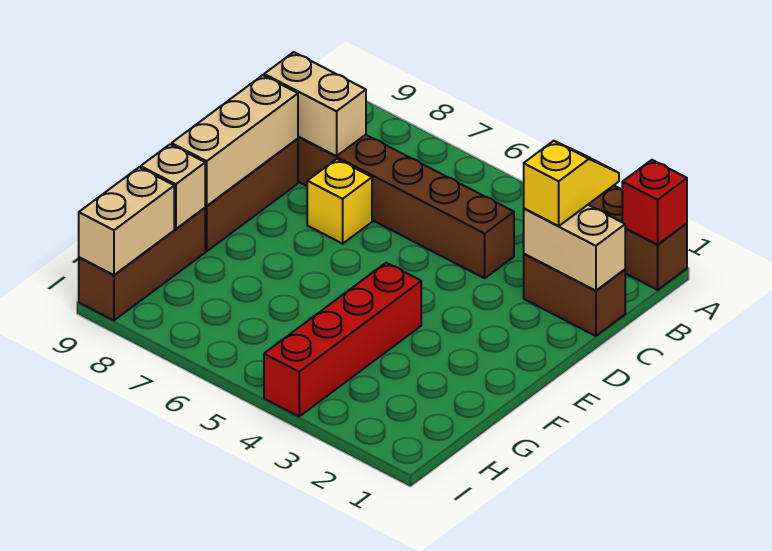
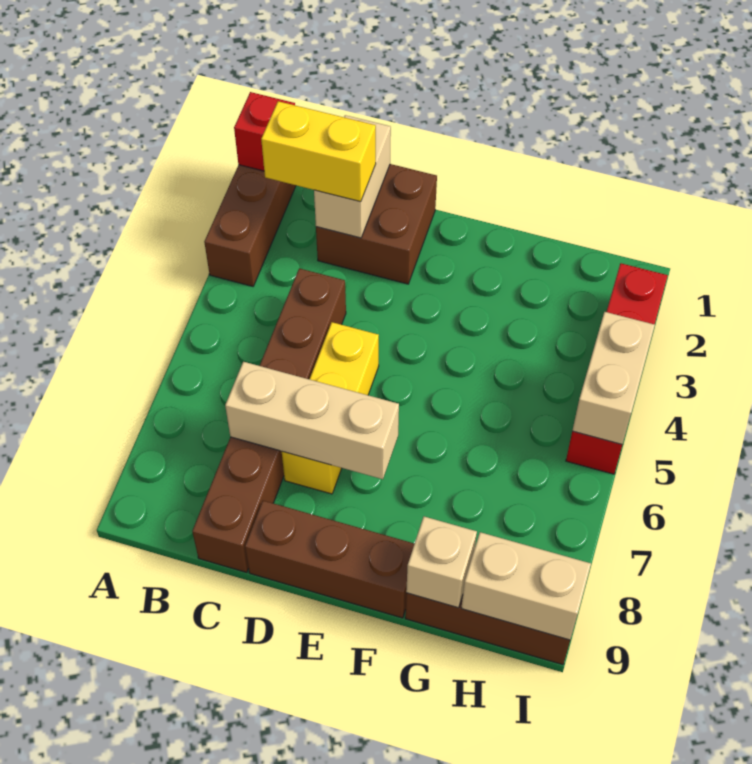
yellow slope B2:C2 level 3 top C -> yellow brick B2:C2 level 3
brown brick C1:C2 level 1 -> brown brick C1:D2 level 1
tan brick C8:C9 level 2 -> tan brick I4:I5 level 2
yellow brick D7 level 1 -> yellow brick D5:D7 level 1
tan brick D9:F9 level 2 -> tan brick C7:E7 level 2
red brick F4:I4 level 1 -> red brick I2:I5 level 1

